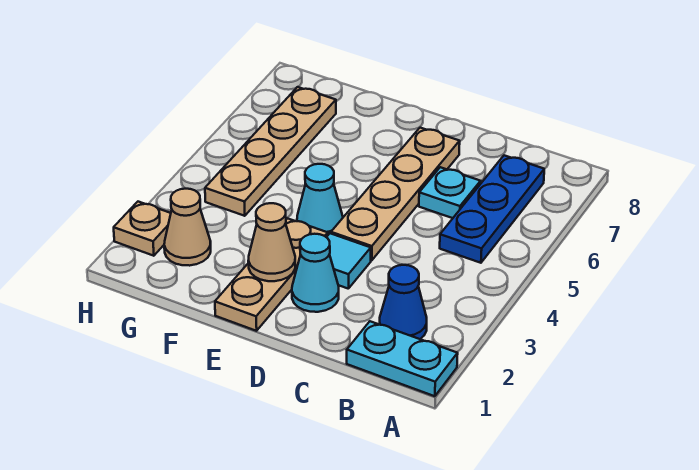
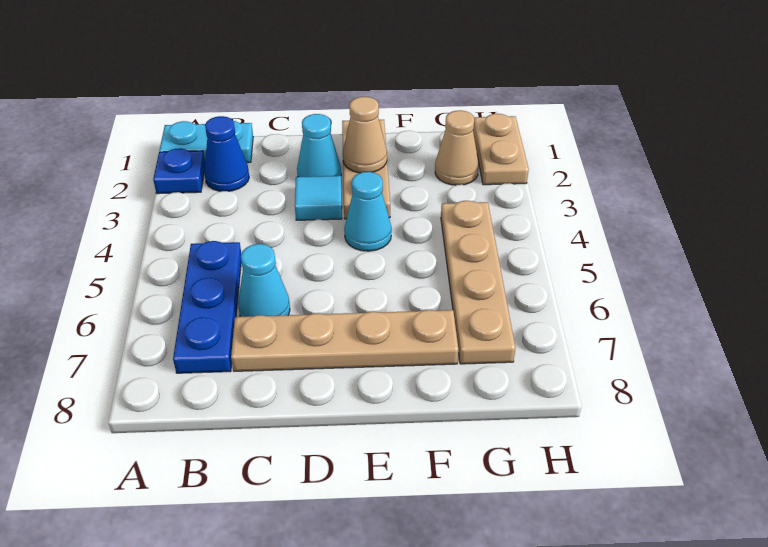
none -> blue plate A2 level 1
cyan plate C6 level 1 -> cyan cone C6 level 1
tan plate D4:D7 level 1 -> tan plate C7:F7 level 1
tan plate H2 level 1 -> tan plate H1:H2 level 1

